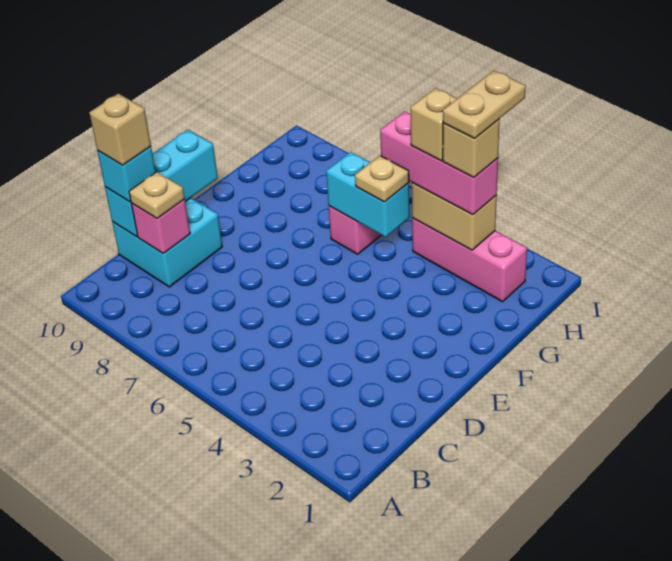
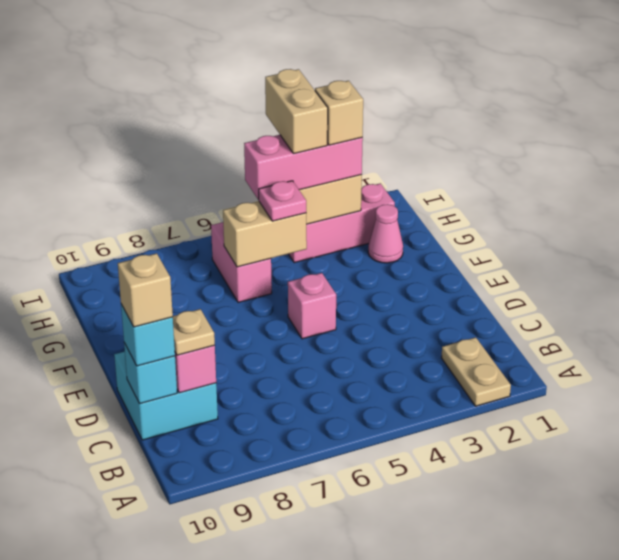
cyan brick C10:E10 level 2 -> cyan brick C10 level 2
none -> pink brick E5 level 1
none -> pink cone G2 level 1
cyan brick G5:G6 level 2 -> tan brick G5:G6 level 2
tan plate G5 level 3 -> pink plate G5 level 3
tan plate H3:I3 level 5 -> tan plate A2:B2 level 1
tan brick H4 level 4 -> tan brick H4:I4 level 4

